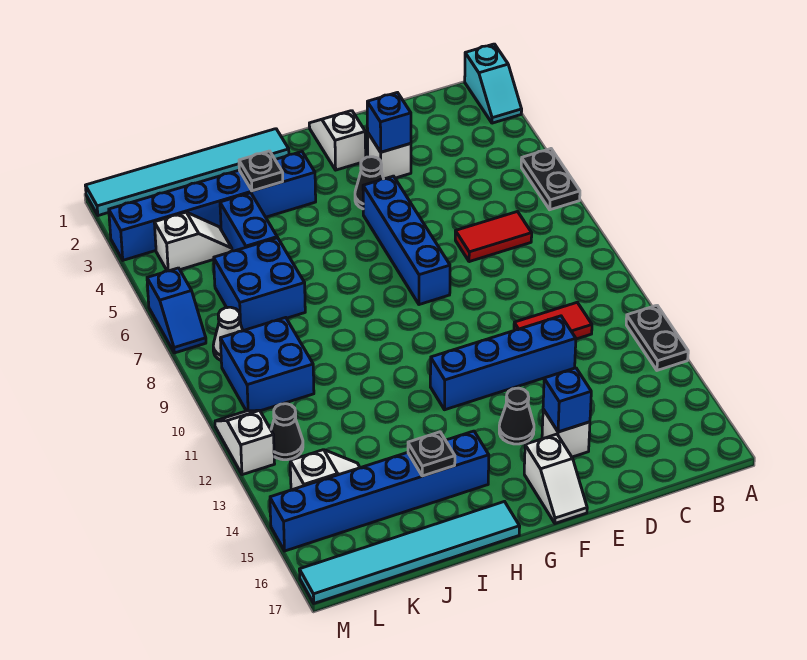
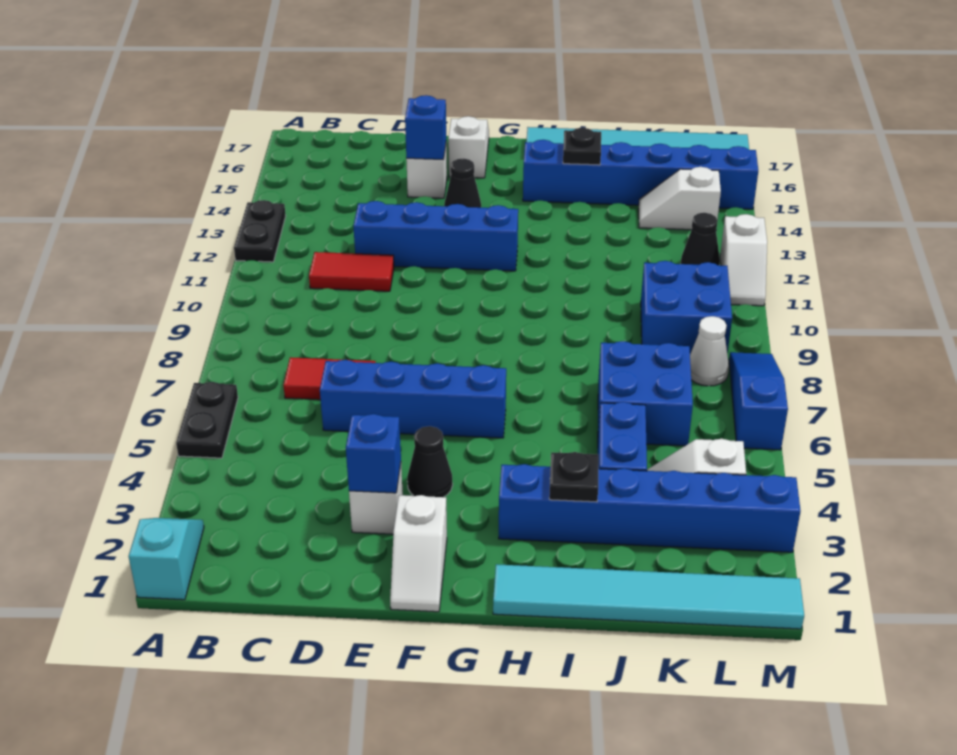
blue brick F5:F8 level 1 -> blue brick D6:G6 level 1
blue slope M6:M7 level 1 top 6 -> blue slope M6:M8 level 1 top 6

